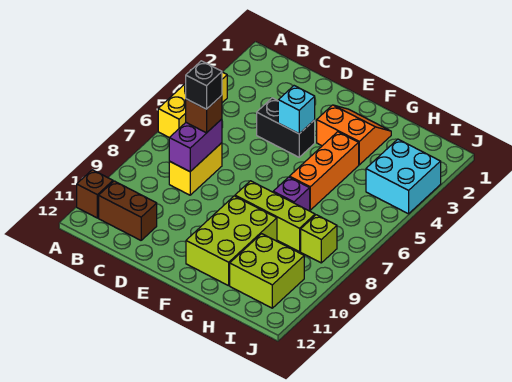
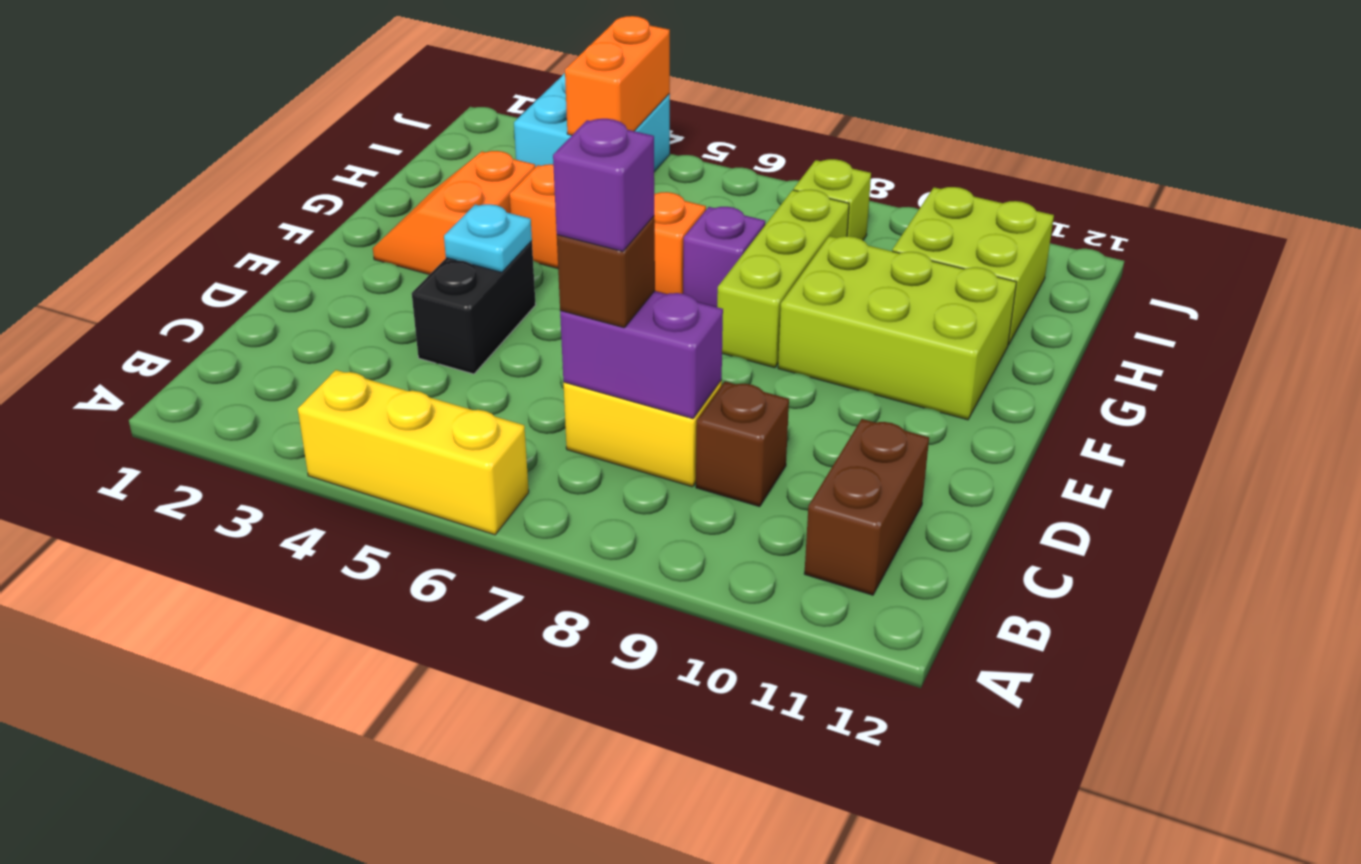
brown brick A11 level 1 -> brown brick C9 level 1
black brick C7 level 4 -> purple brick C7 level 4
cyan brick E4 level 2 -> cyan plate E4 level 2
none -> orange brick I4:J4 level 2

